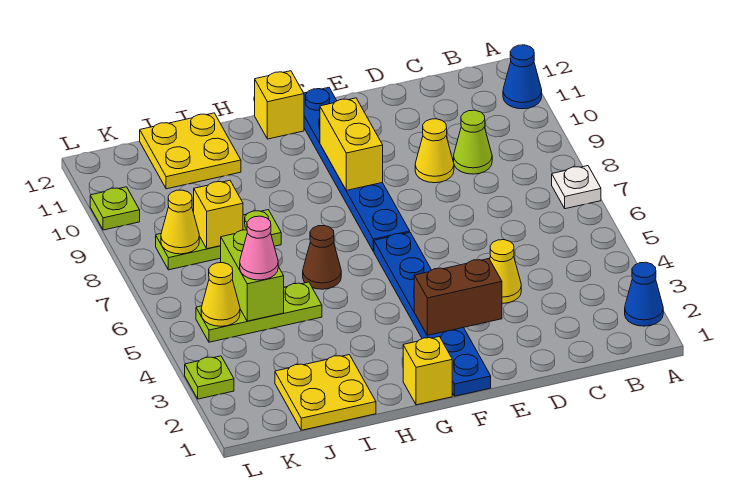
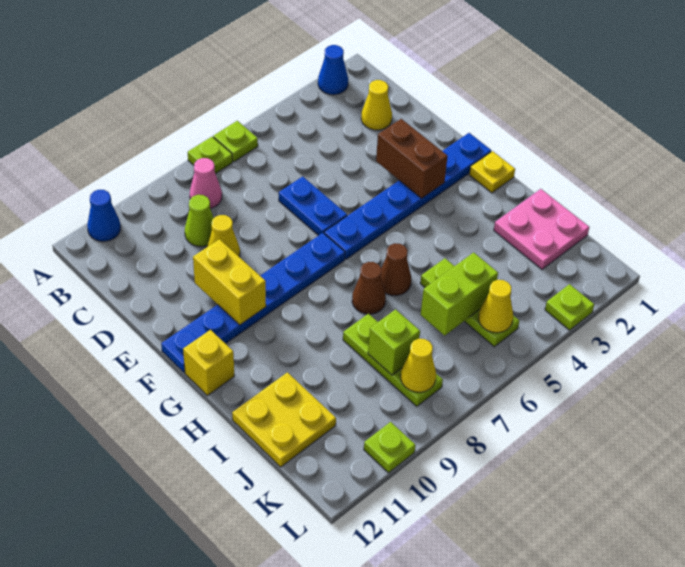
none -> lime plate A6 level 1
white plate A7 level 1 -> lime plate A7 level 1
yellow cone D4 level 1 -> yellow cone C2 level 1
none -> blue plate D6:E6 level 1
yellow brick F9:F10 level 2 -> yellow brick E10:F10 level 2
yellow brick G1 level 1 -> yellow plate G1 level 1
none -> brown cone H7 level 1
yellow plate I1:J2 level 1 -> pink plate I1:J2 level 1
pink cone J5 level 3 -> pink cone B8 level 1
yellow brick J8 level 2 -> lime brick J8 level 2

